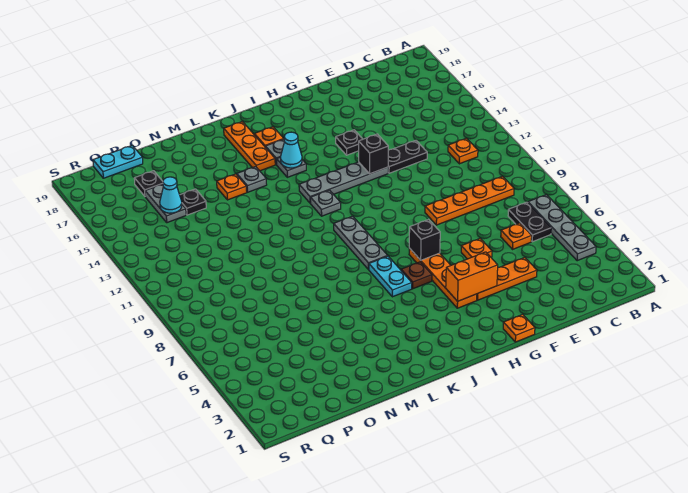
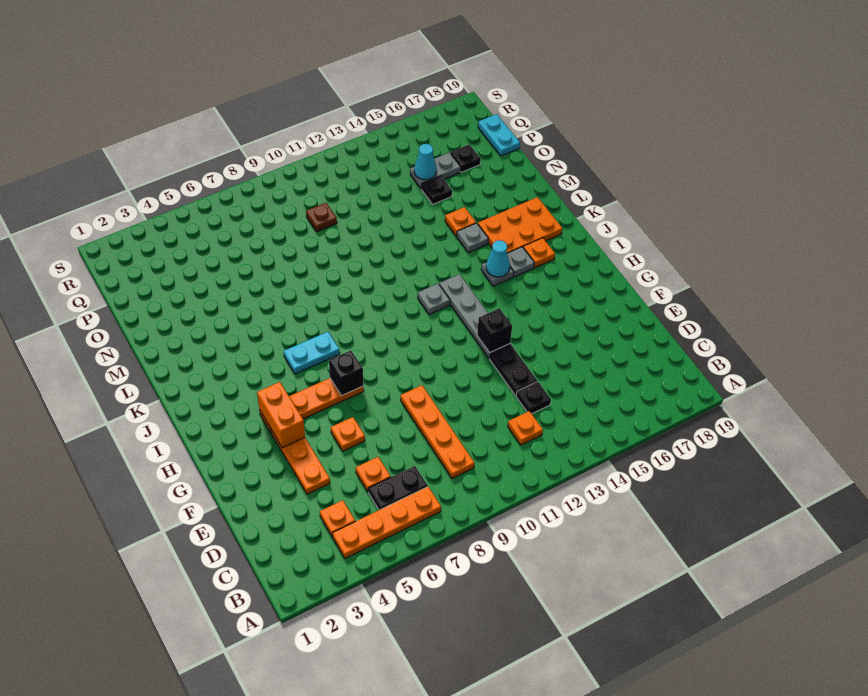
grey plate B4:B7 level 1 -> orange plate B4:B7 level 1
orange plate G1 level 1 -> orange plate C4 level 1
black plate G15 level 1 -> black plate D13 level 1
brown plate I6 level 1 -> brown plate P10 level 1
grey plate J8:J10 level 1 -> none
orange plate K16:K18 level 1 -> orange plate K16:L18 level 1

